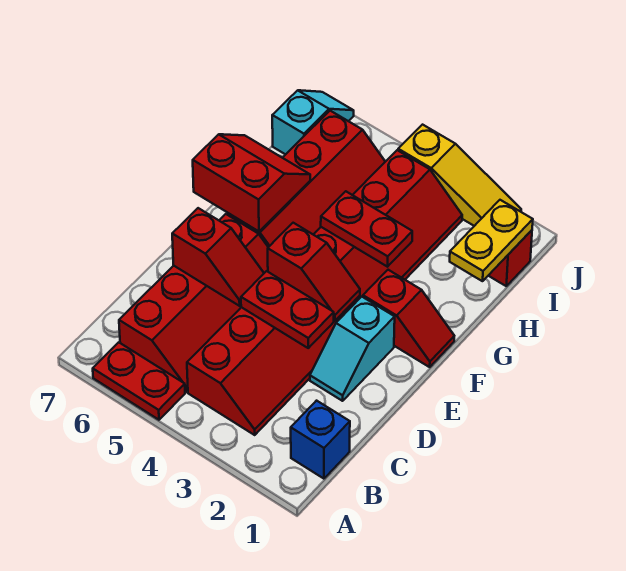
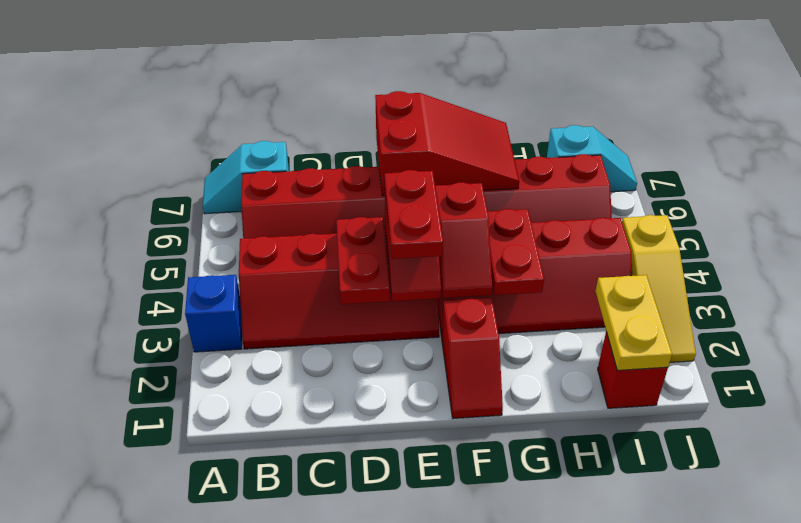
red plate A5:A6 level 1 -> red plate E3:E4 level 3
blue brick B1 level 1 -> blue brick A3 level 1
cyan slope D2:E2 level 1 top E -> cyan slope A7:B7 level 1 top B
red slope D5:D6 level 2 top 6 -> red slope F3:F4 level 2 top 4
red slope F6:G7 level 2 top F -> red slope E6:G7 level 2 top E
yellow plate H1:I1 level 2 -> yellow plate I1:I2 level 2

